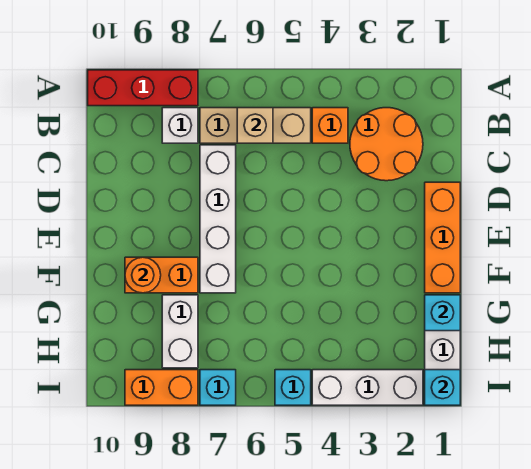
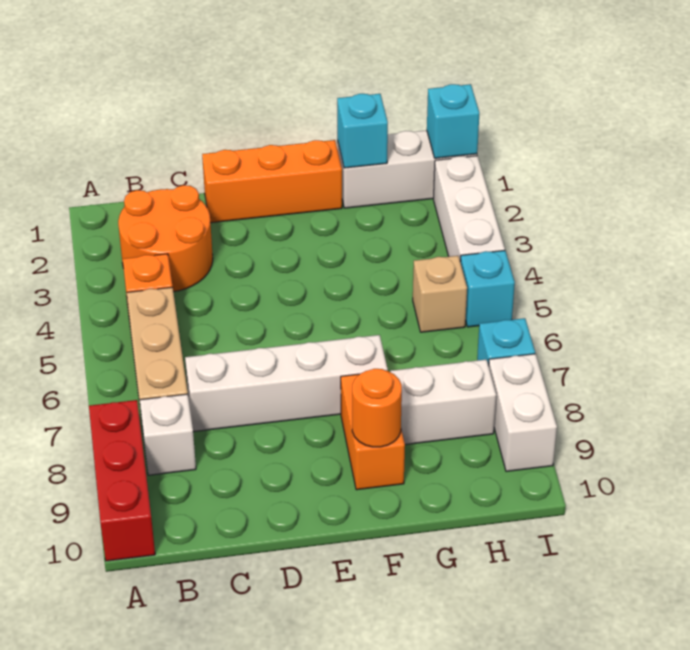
tan brick B6 level 2 -> tan brick H5 level 1
orange brick I8:I9 level 1 -> white brick I8:I9 level 1

